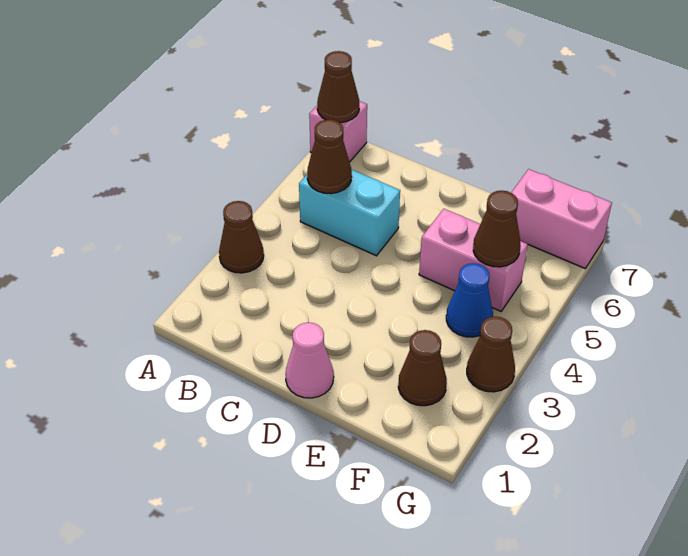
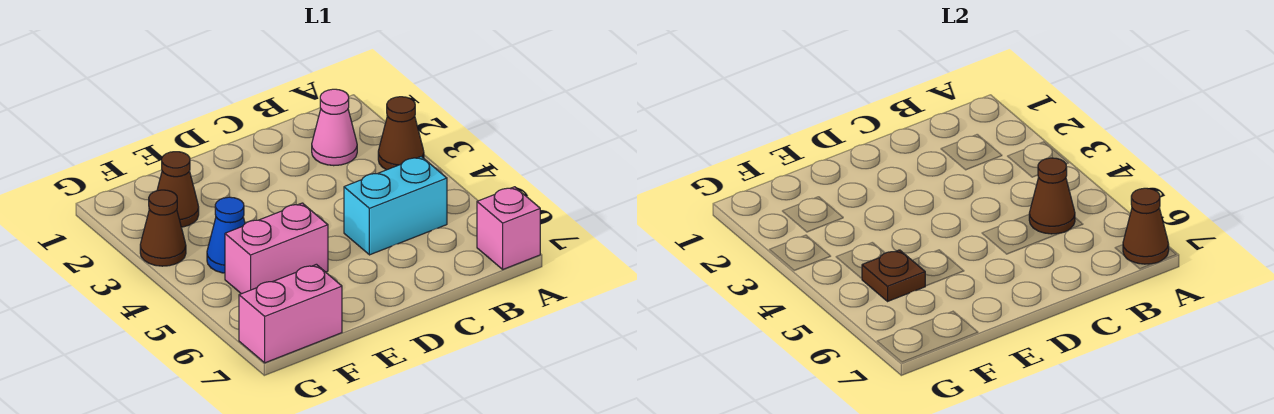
pink cone D1 level 1 -> pink cone B2 level 1
brown cone F5 level 2 -> brown plate F5 level 2

